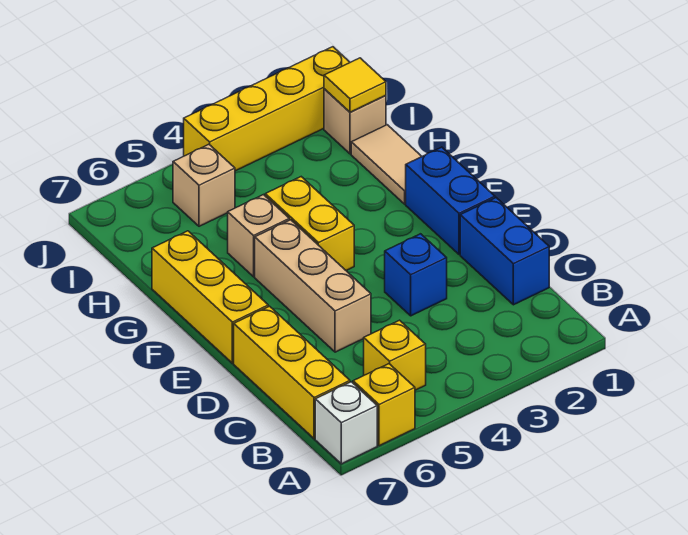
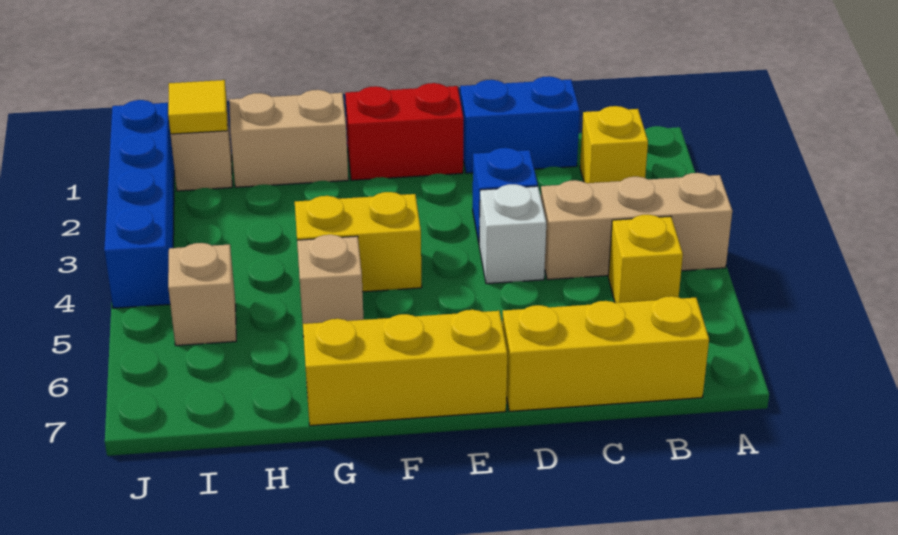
yellow brick A6 level 1 -> yellow brick B2 level 1
white brick A7 level 1 -> white brick D4 level 1
tan brick D5:F5 level 1 -> tan brick A4:C4 level 1
blue brick E1:F1 level 1 -> red brick E1:F1 level 1
tan tile G1:H1 level 1 -> tan brick G1:H1 level 1
yellow brick J1:J4 level 1 -> blue brick J1:J4 level 1

